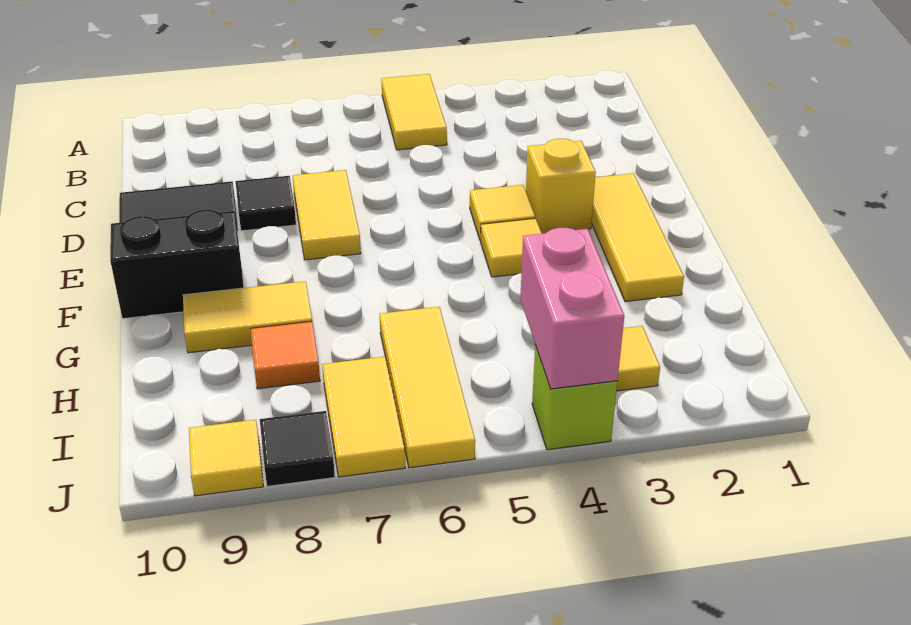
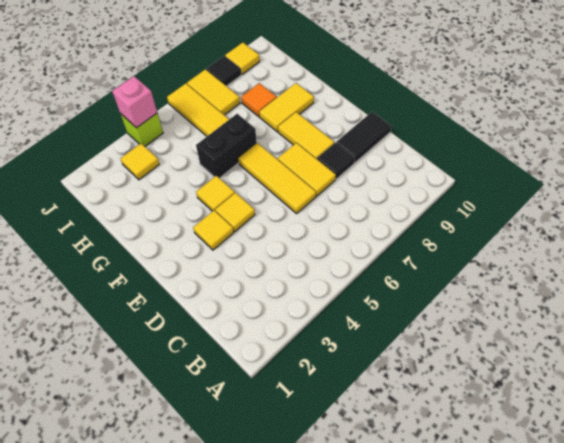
yellow tile A5:B5 level 1 -> yellow tile E8:F8 level 1
yellow tile E2:G2 level 1 -> yellow tile D6:F6 level 1
yellow brick E3 level 1 -> yellow tile E3 level 1
black brick F9:F10 level 1 -> black brick G5:G6 level 1
pink brick I4:J4 level 2 -> pink brick J4 level 2

